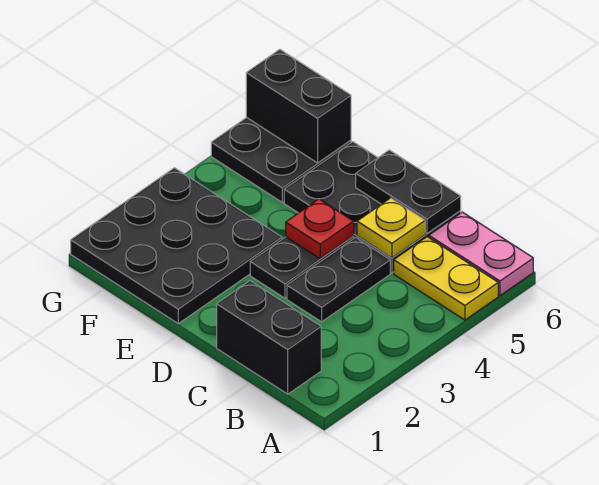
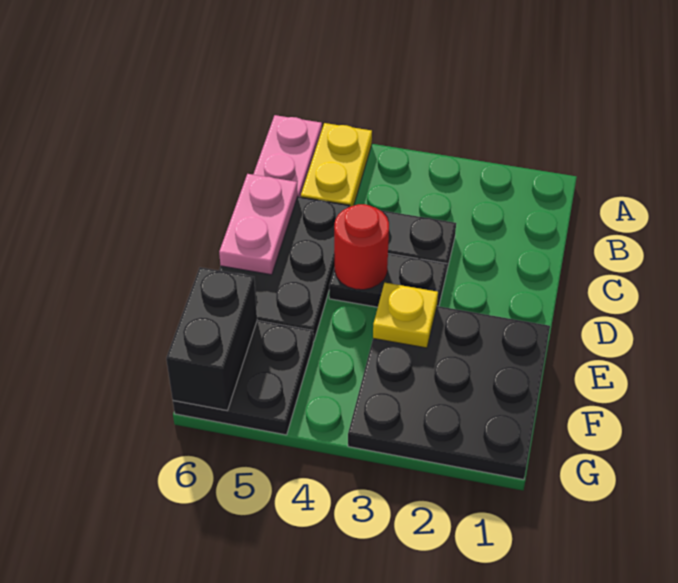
black brick B1:C1 level 1 -> none
yellow plate C5 level 2 -> yellow plate E3 level 2
black plate C6:D6 level 2 -> pink plate C6:D6 level 2
red plate D4 level 2 -> red round brick D4 level 2

